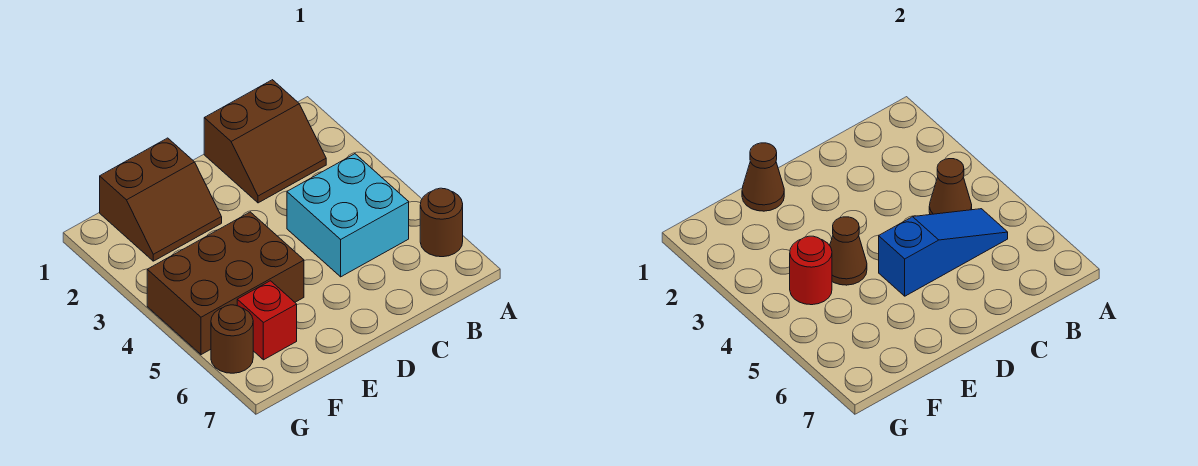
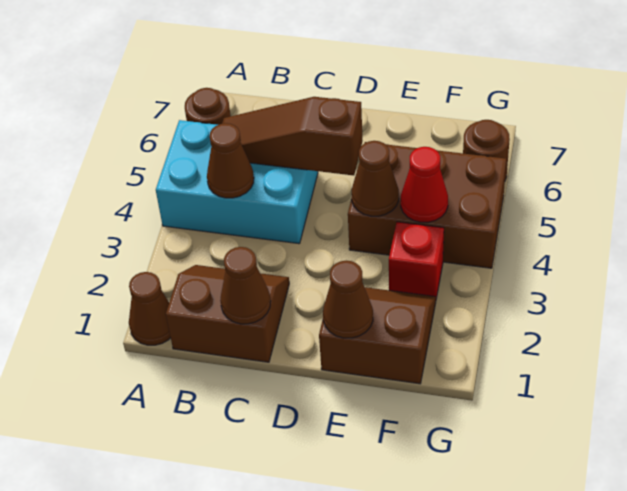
none -> brown cone A1 level 1
cyan brick B4:C5 level 1 -> cyan brick A4:C5 level 1
blue slope B5:D5 level 2 top D -> brown slope B5:D5 level 2 top D
none -> brown cone C1 level 2
red round brick F4 level 2 -> red cone F4 level 2
red brick F6 level 1 -> red brick F3 level 1

